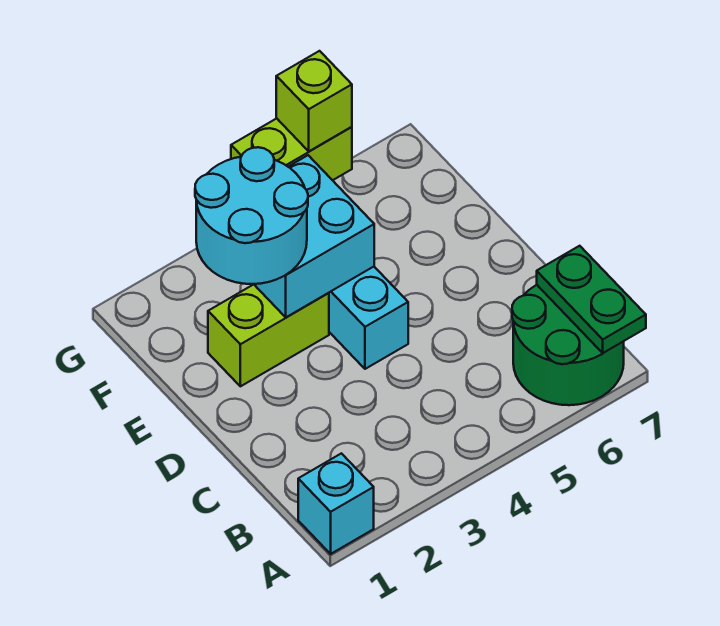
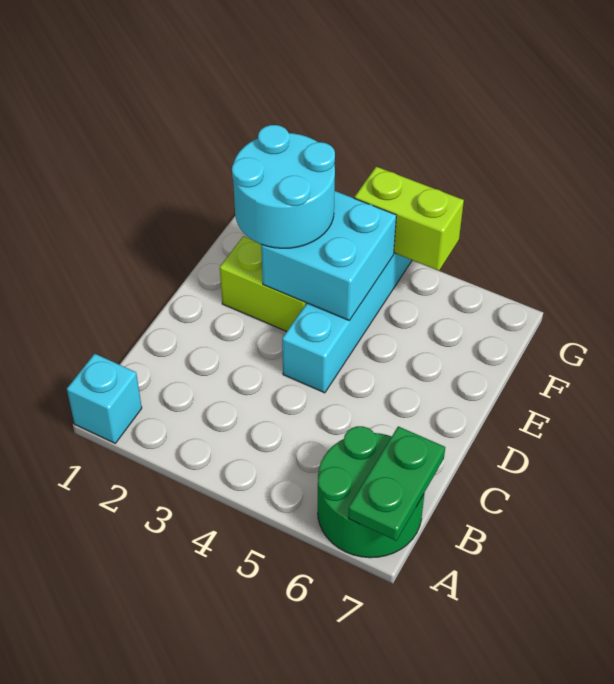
lime brick G5 level 3 -> none

